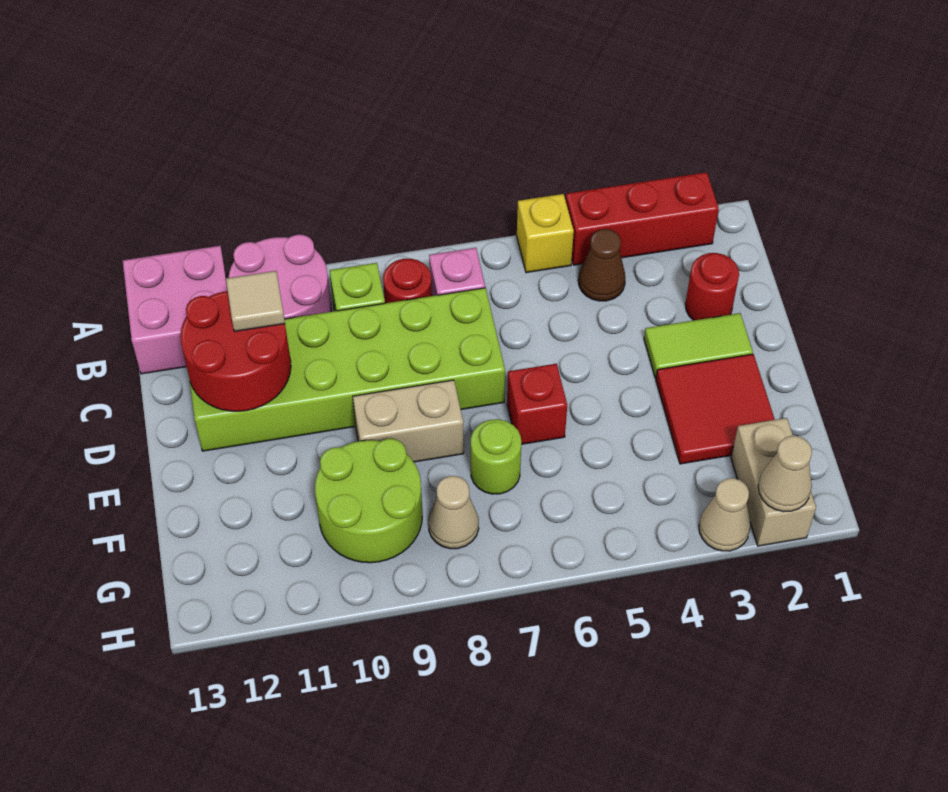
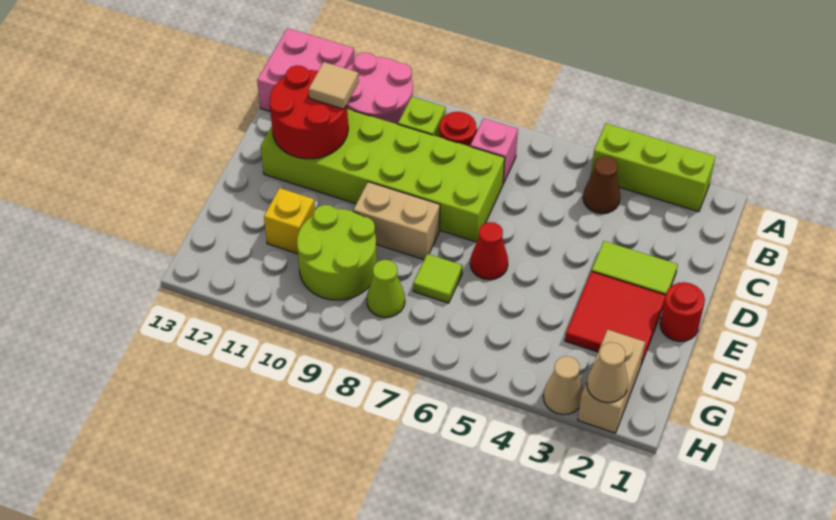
red brick A2:A4 level 1 -> lime brick A2:A4 level 1
yellow brick A5 level 1 -> yellow brick F11 level 1
red round brick C2 level 1 -> red round brick E1 level 1
red brick E6 level 1 -> red cone E6 level 1
lime round brick F7 level 1 -> lime tile F7 level 1
tan cone G8 level 1 -> lime cone G8 level 1

